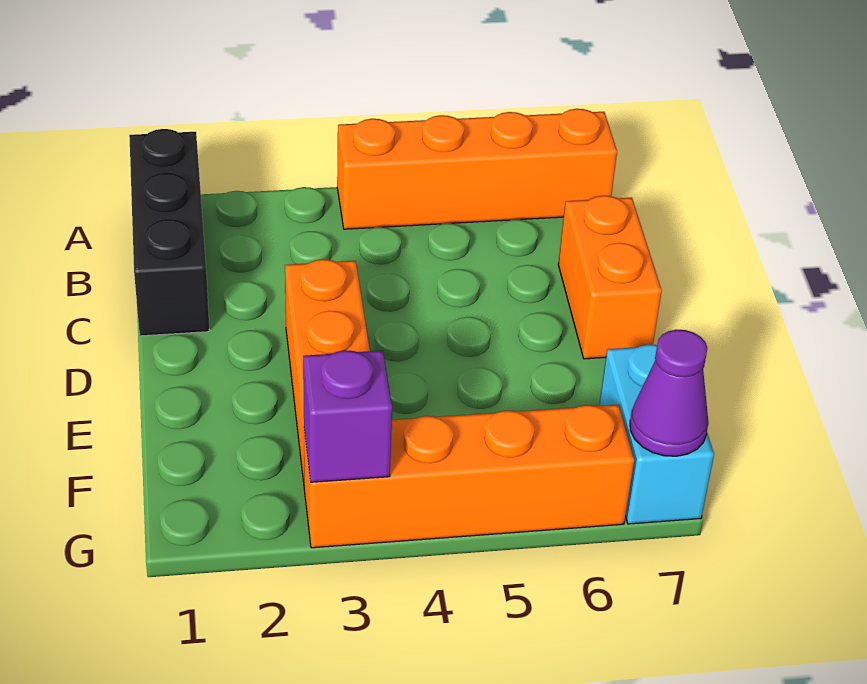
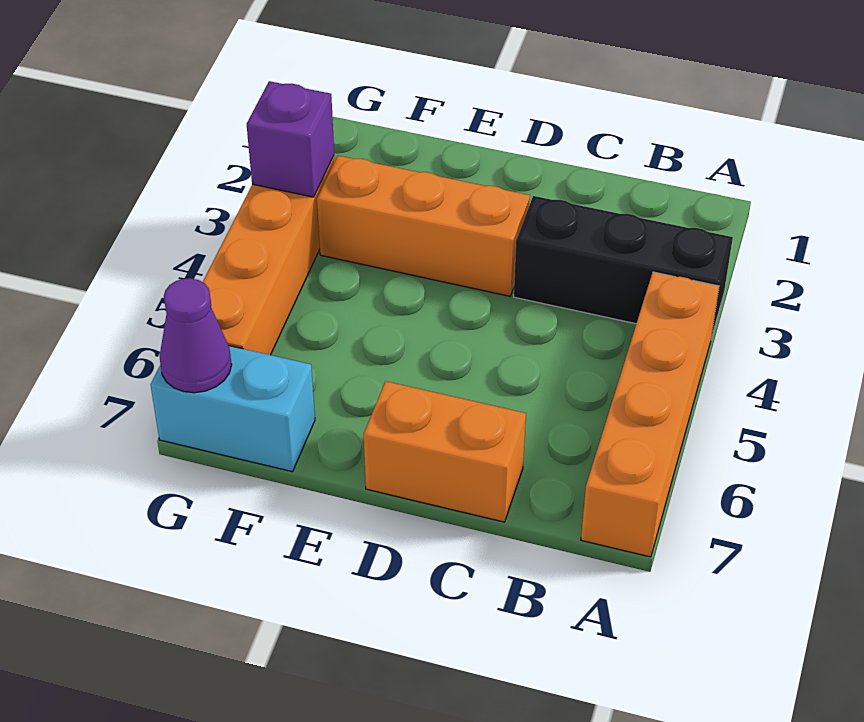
black brick A1:C1 level 1 -> black brick A3:C3 level 1

